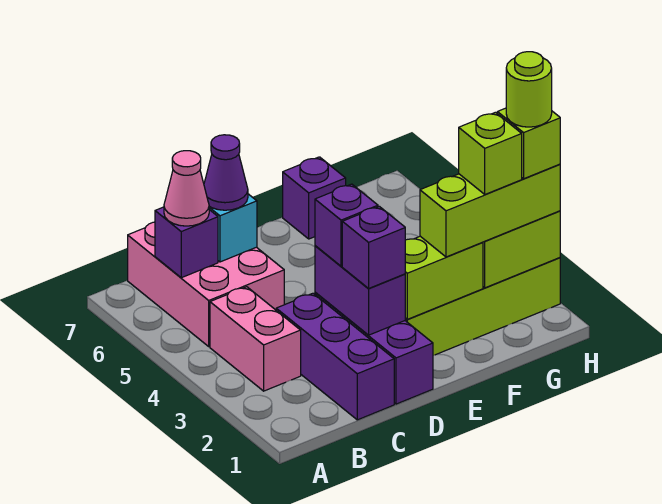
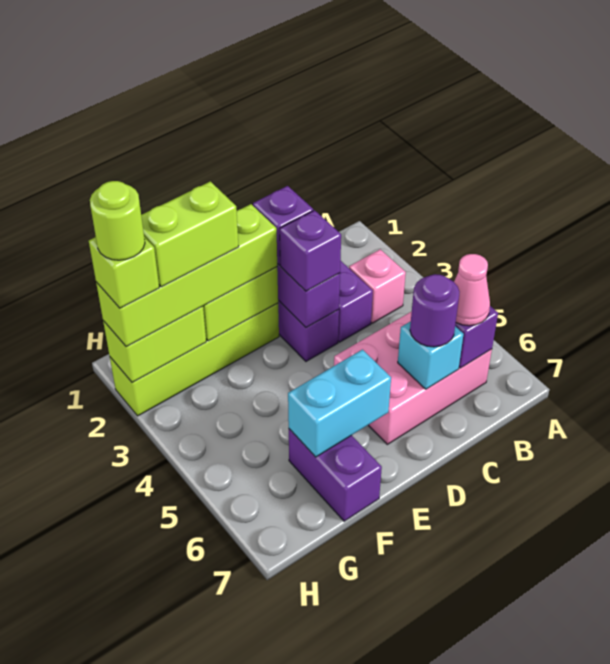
pink brick B3:B4 level 1 -> pink brick B3 level 1
pink brick B5:C7 level 1 -> pink brick B5:D6 level 1
purple cone C6 level 3 -> purple round brick C6 level 3
none -> cyan brick E6:F6 level 2
lime brick F2:H2 level 3 -> lime brick E2:H2 level 3
purple brick F7 level 1 -> purple brick F6:F7 level 1
lime brick G2 level 4 -> lime brick F2:G2 level 4

